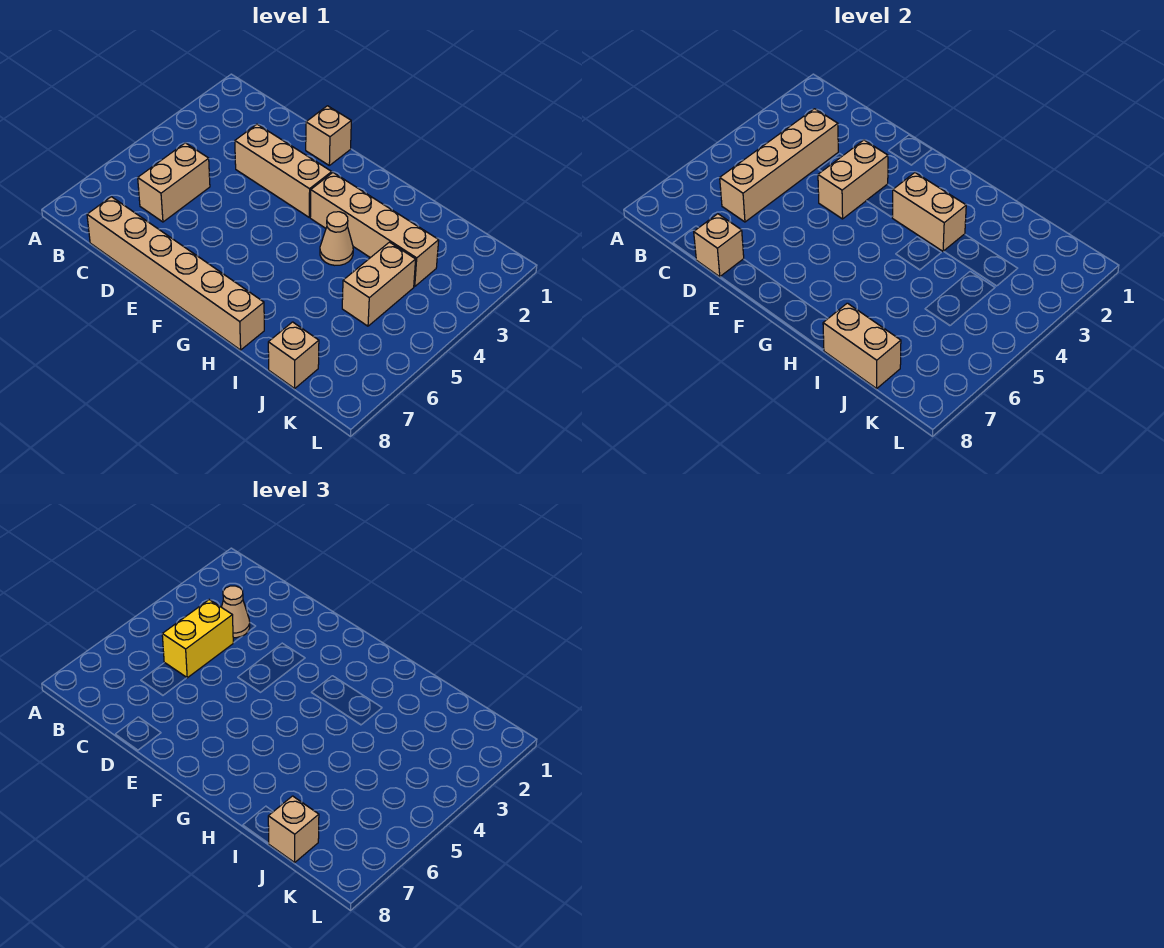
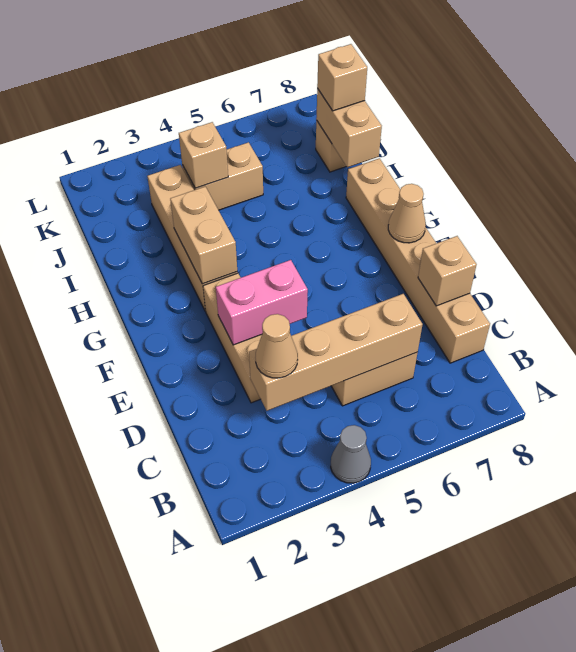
none -> grey cone A4 level 1
yellow brick C4:C5 level 3 -> none
tan brick E1 level 1 -> tan brick J4 level 2
tan brick E3:E4 level 2 -> pink brick E3:E4 level 2
tan cone H4 level 1 -> tan cone F8 level 2

